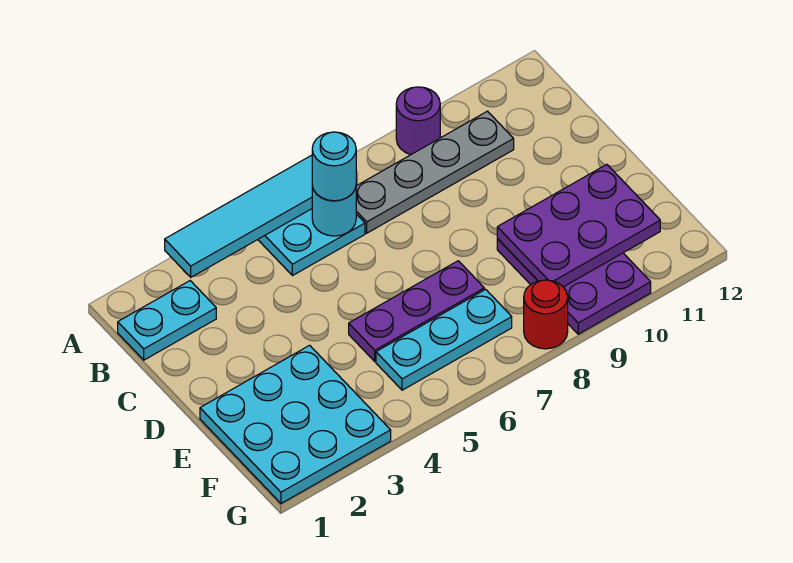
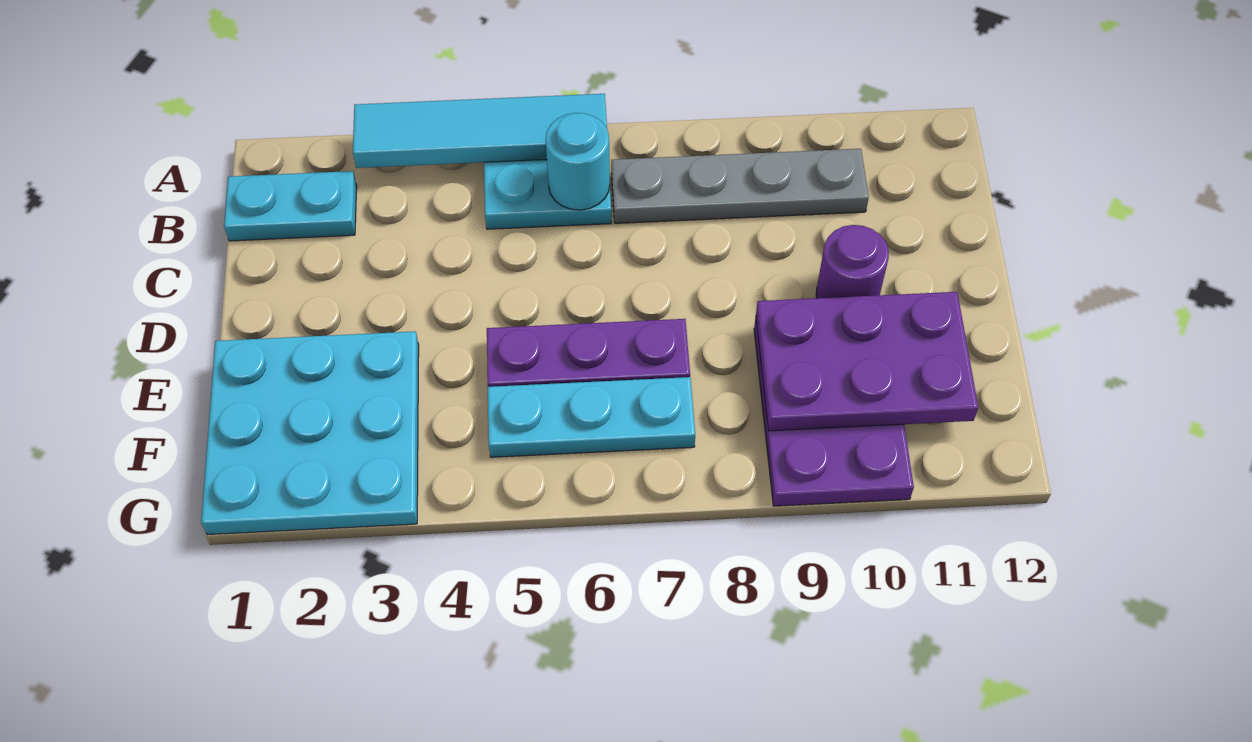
purple round brick A9 level 1 -> purple round brick D10 level 1
cyan round brick B6 level 3 -> none
red round brick G8 level 1 -> none

